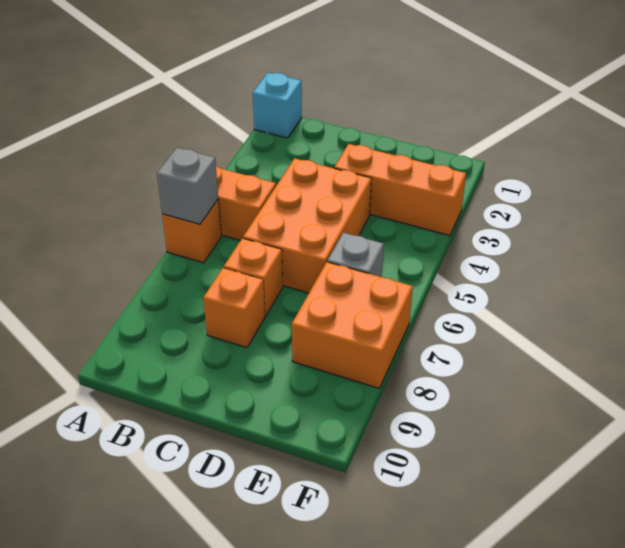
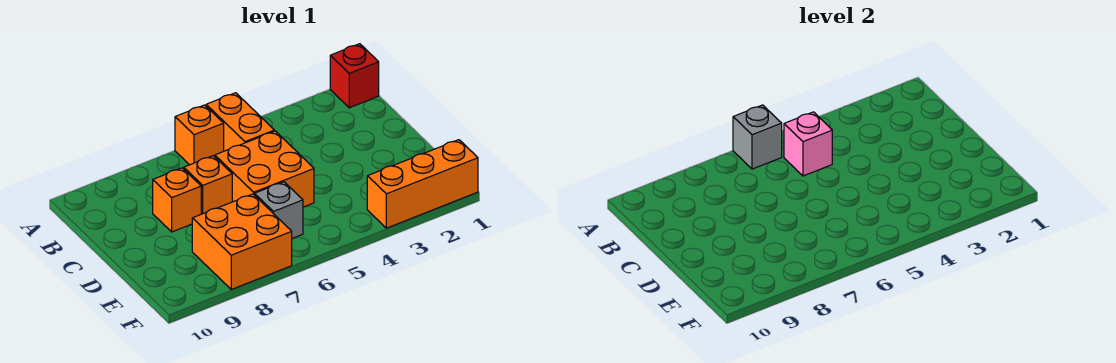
cyan brick A1 level 1 -> red brick A1 level 1
none -> pink brick B5 level 2
orange brick C4:D6 level 1 -> orange brick C5:D6 level 1
orange brick D3:F3 level 1 -> orange brick F1:F3 level 1

